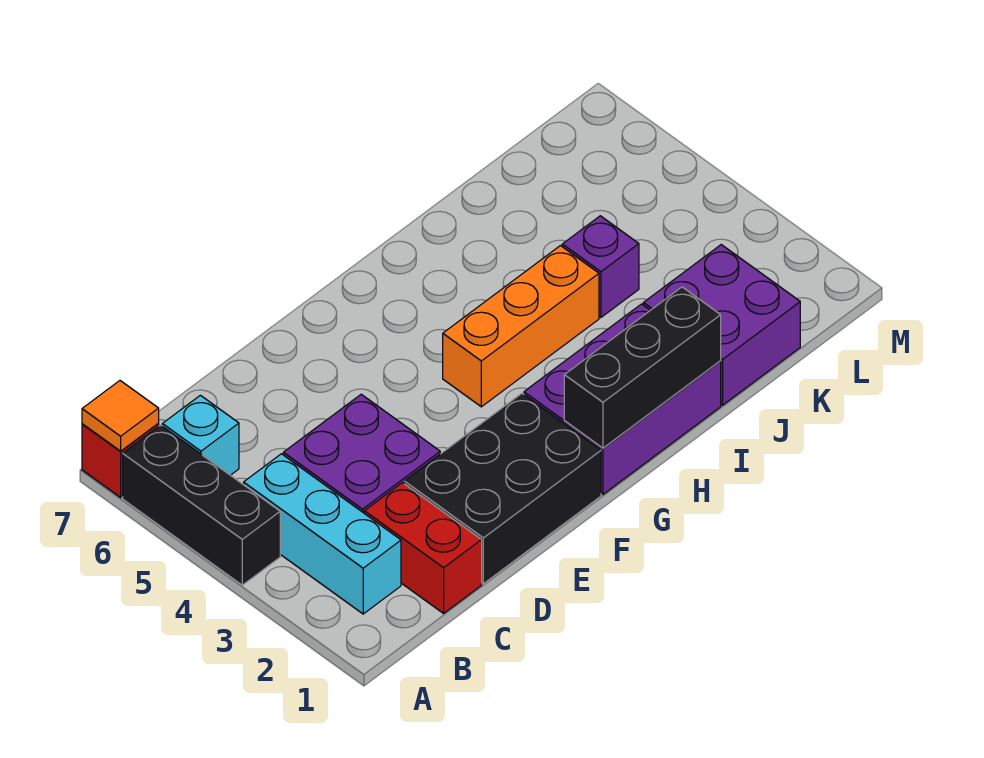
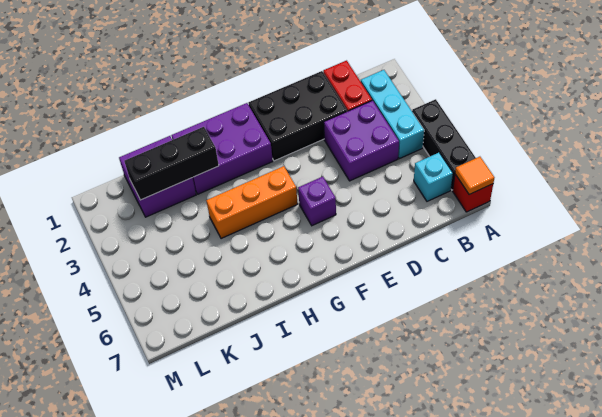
black brick G1:I1 level 2 -> black brick I2:K2 level 2
purple brick J4 level 1 -> purple brick F5 level 1

